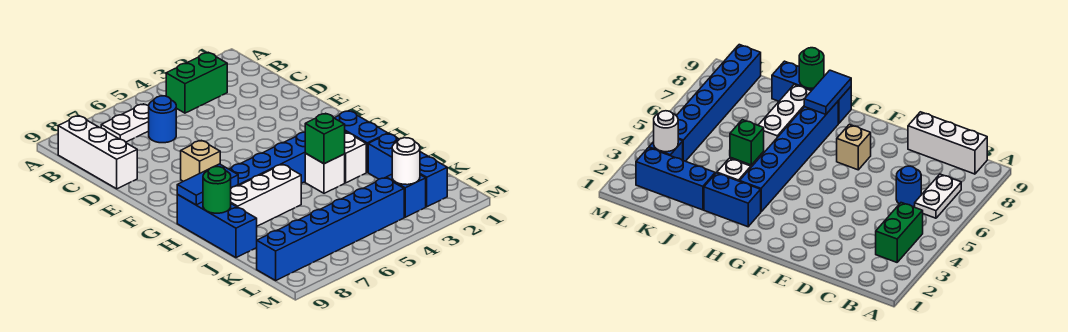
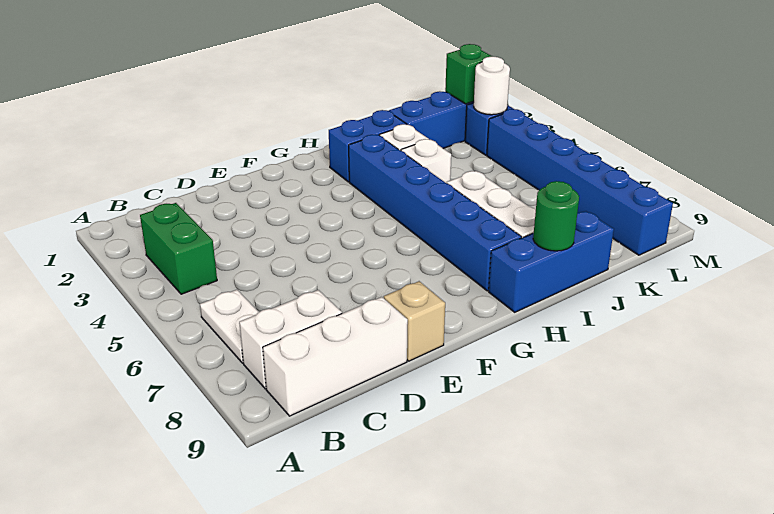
none -> white brick B8:C8 level 1
blue round brick C6 level 1 -> none
tan brick F7 level 1 -> tan brick E9 level 1
blue tile H8:H9 level 2 -> none
green brick I4 level 2 -> green brick L2 level 2

